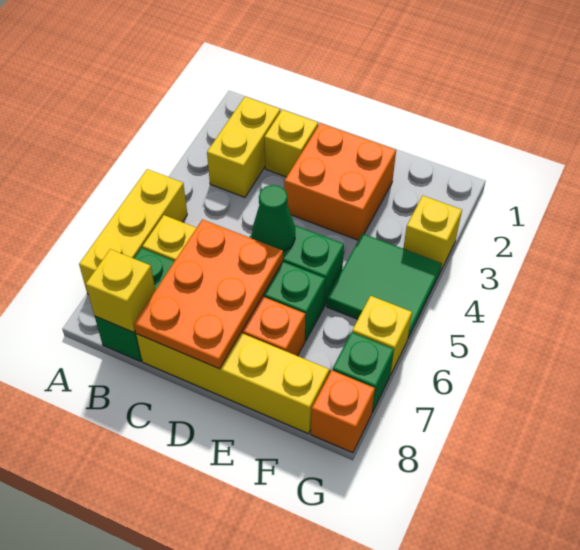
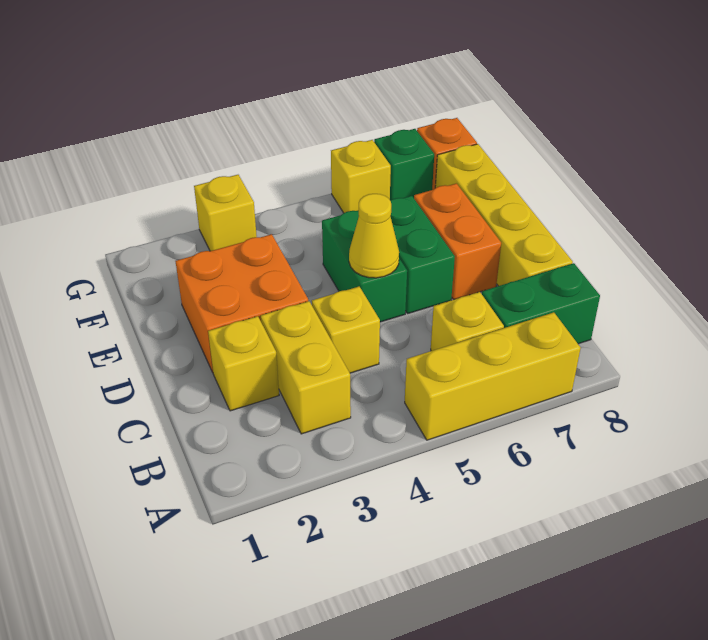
yellow brick B2:B3 level 1 -> yellow brick B3:C3 level 1
yellow brick B8 level 2 -> yellow brick C4 level 1
orange plate C6:D8 level 2 -> none
green cone D5 level 2 -> yellow cone D5 level 2
green tile F4:G5 level 1 -> none

